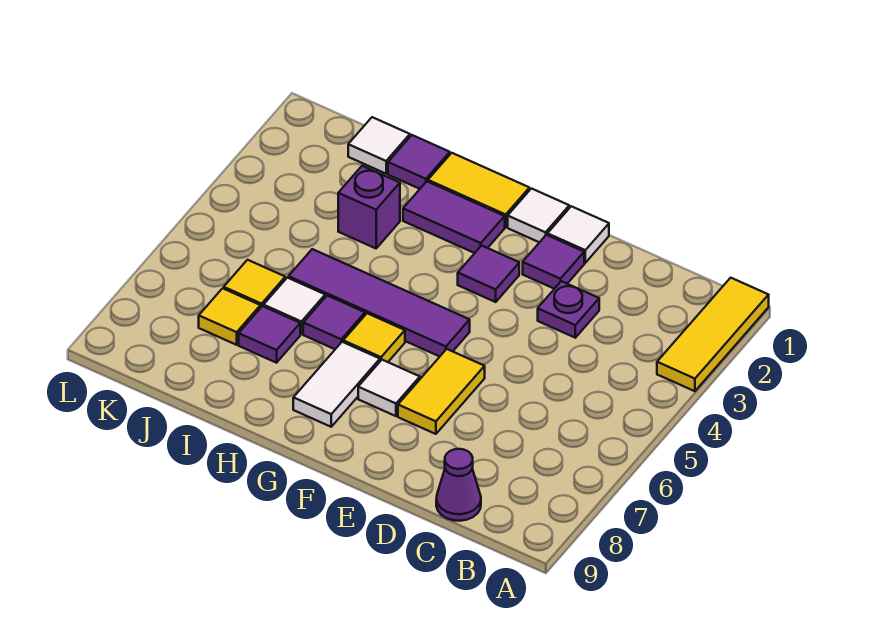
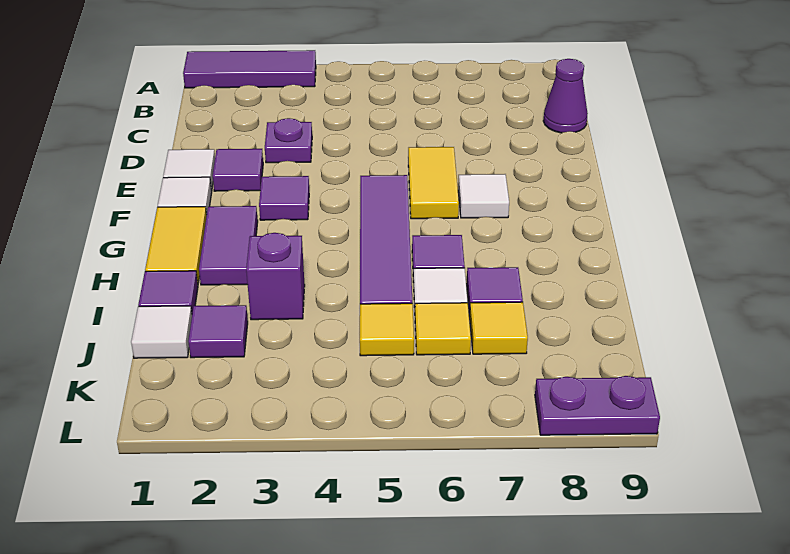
yellow tile A1:A3 level 1 -> purple tile A1:A3 level 1
yellow tile E6:E7 level 1 -> yellow tile E6:F6 level 1
yellow tile G6 level 1 -> yellow tile J5 level 1
white tile G7:G8 level 1 -> none
none -> purple tile J2 level 1
none -> purple plate L8:L9 level 1

